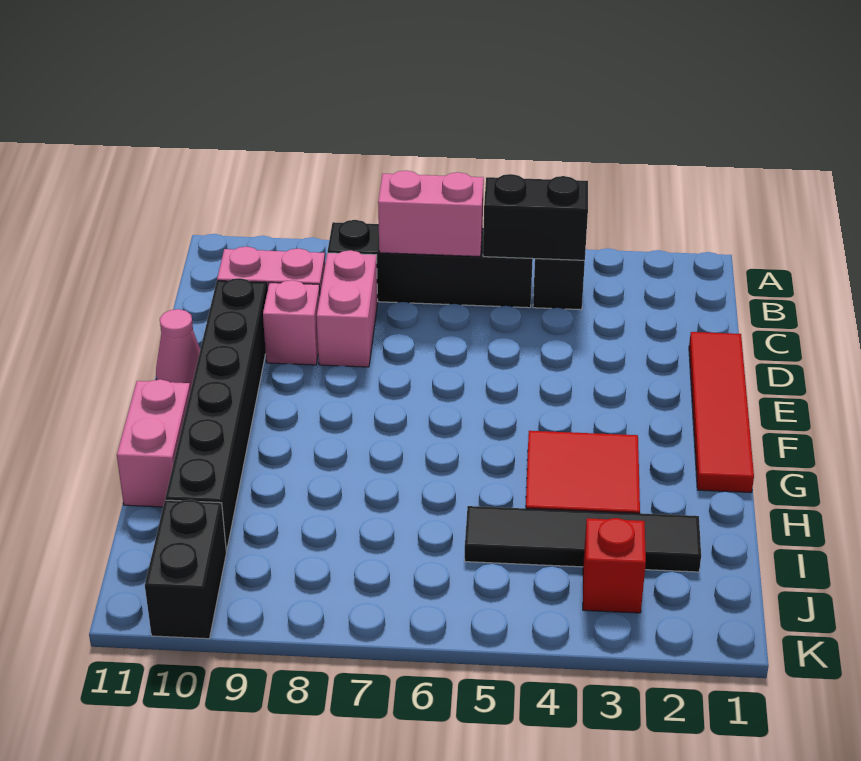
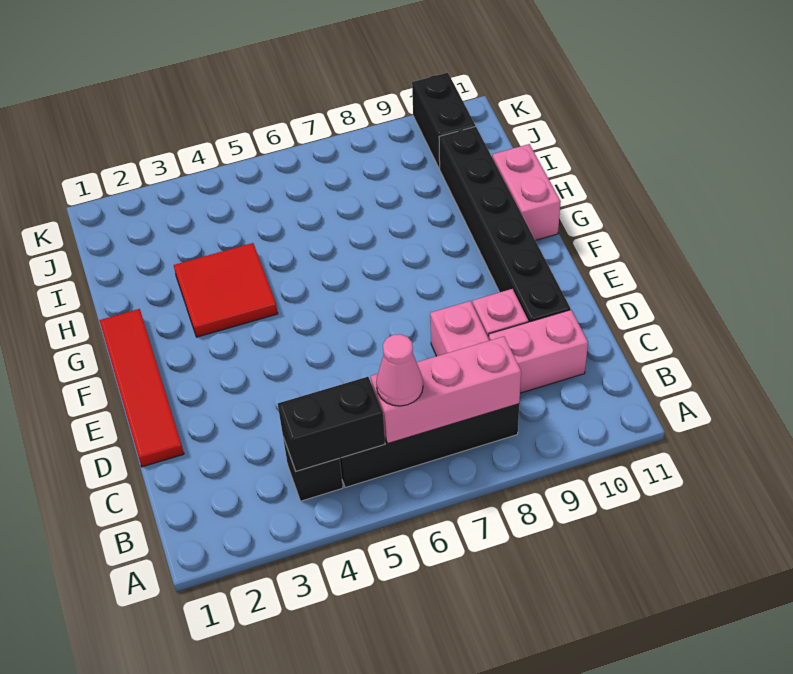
pink brick B6:B7 level 2 -> pink brick B6:B8 level 2
pink cone E11 level 1 -> pink cone B6 level 3
black tile I2:I5 level 1 -> none
red brick J3 level 1 -> none

